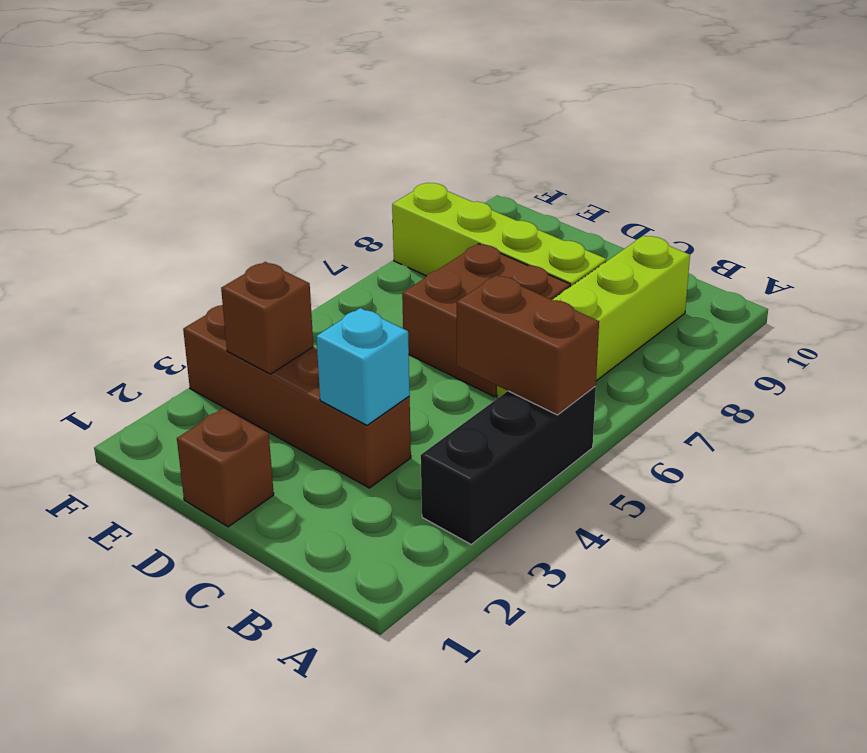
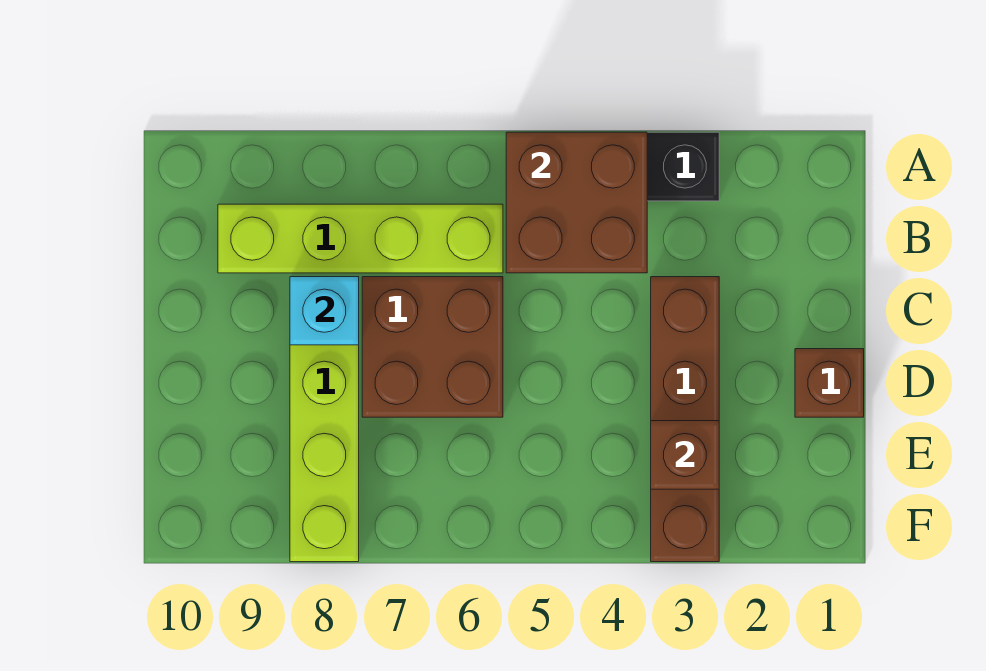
brown brick A5:B5 level 2 -> brown brick A4:B5 level 2
cyan brick C3 level 2 -> cyan brick C8 level 2

